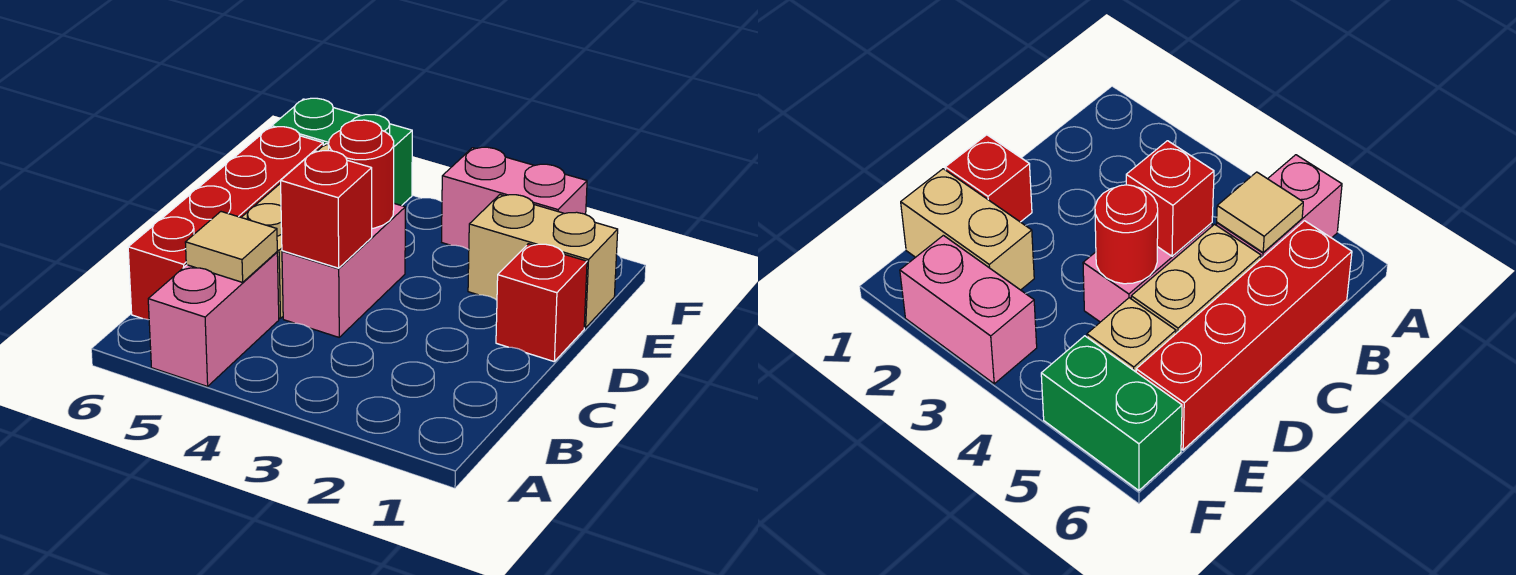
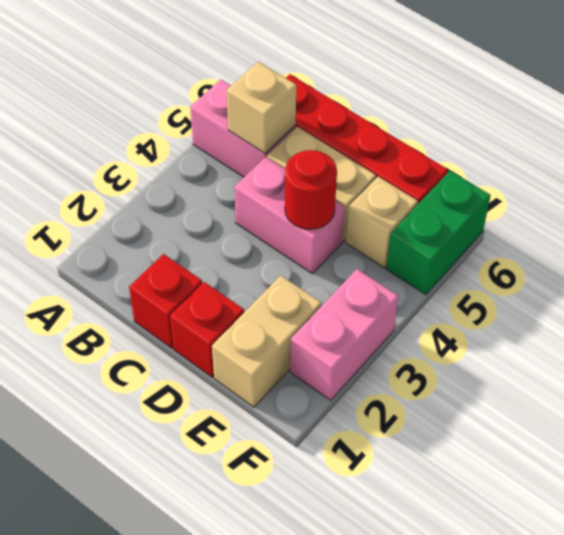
tan tile B5 level 2 -> tan brick B5 level 2
red brick C4 level 2 -> red brick C1 level 1

